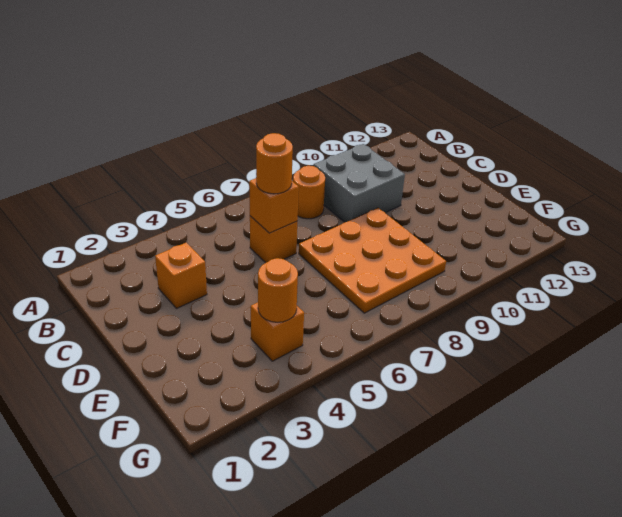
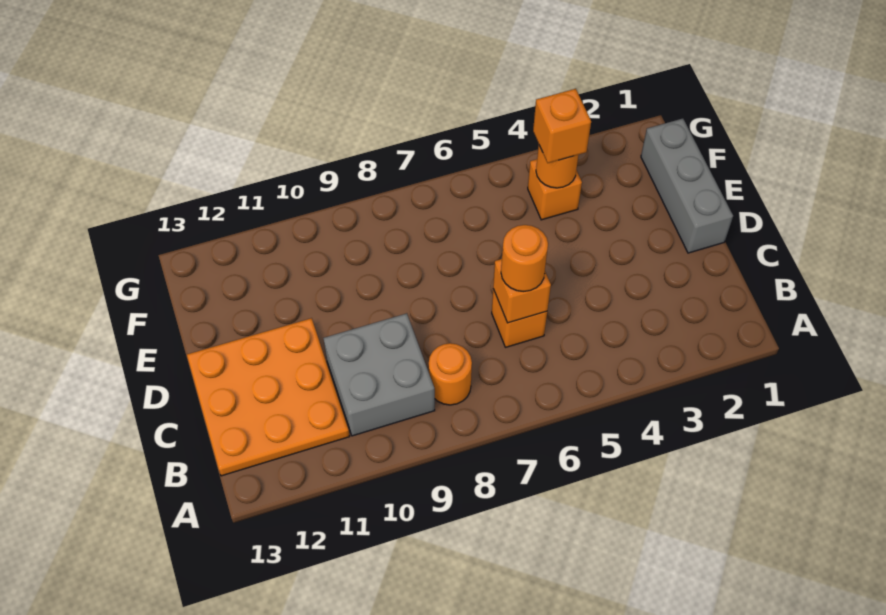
orange brick C3 level 1 -> orange brick F4 level 3
none -> grey brick D1:F1 level 1
orange plate D7:F9 level 1 -> orange plate B11:D13 level 1

